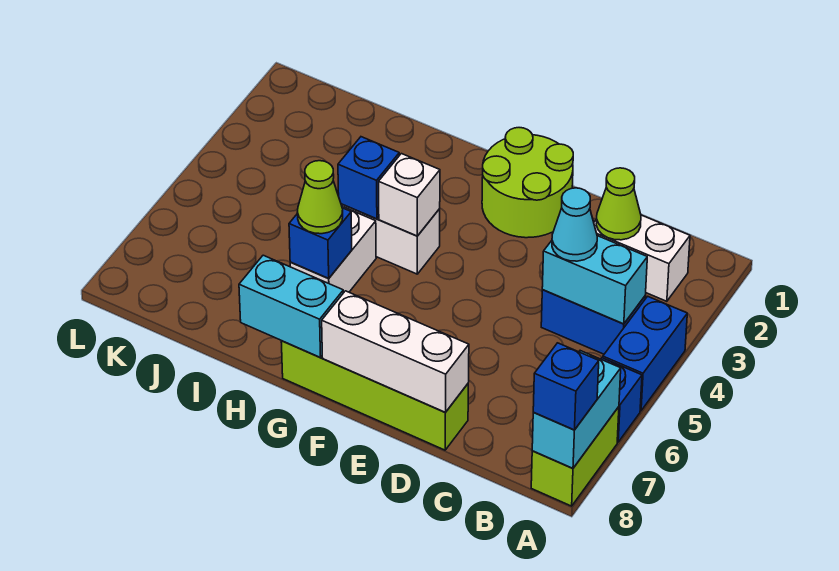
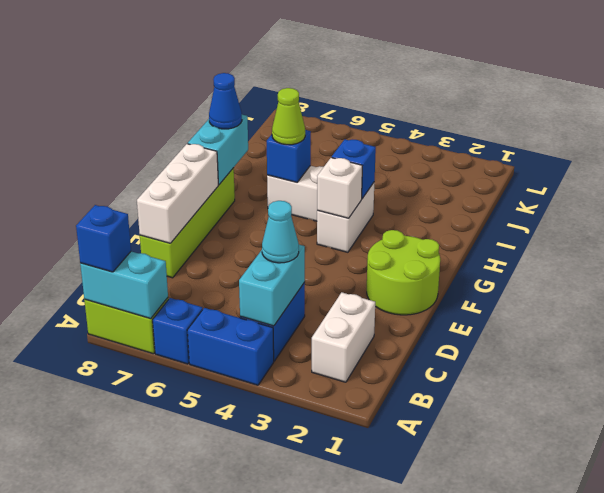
lime cone C2 level 2 -> none
none -> blue cone H8 level 3

